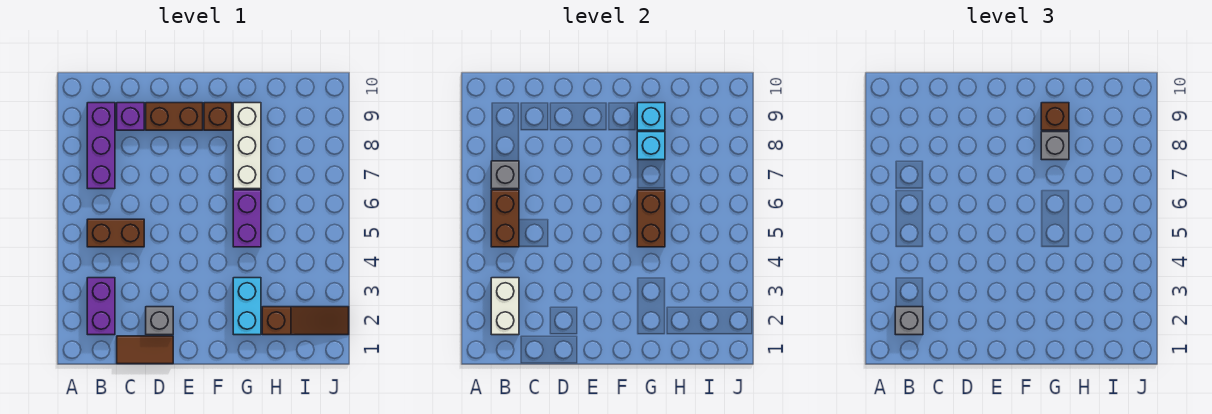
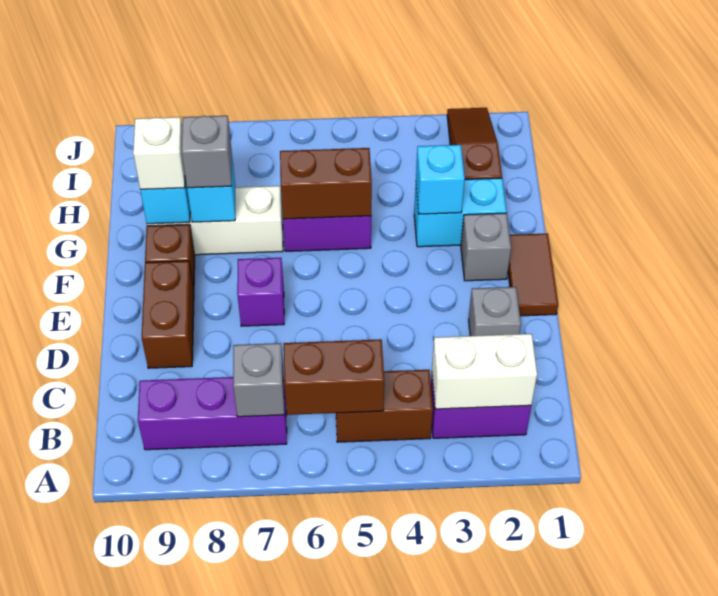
grey brick B2 level 3 -> grey brick F2 level 1
brown brick B5:C5 level 1 -> brown brick B4:B5 level 1
brown tile C1:D1 level 1 -> brown tile E1:F1 level 1
purple brick C9 level 1 -> purple brick E7 level 1
none -> cyan brick G3 level 2
brown brick G9 level 3 -> white brick G9 level 3

